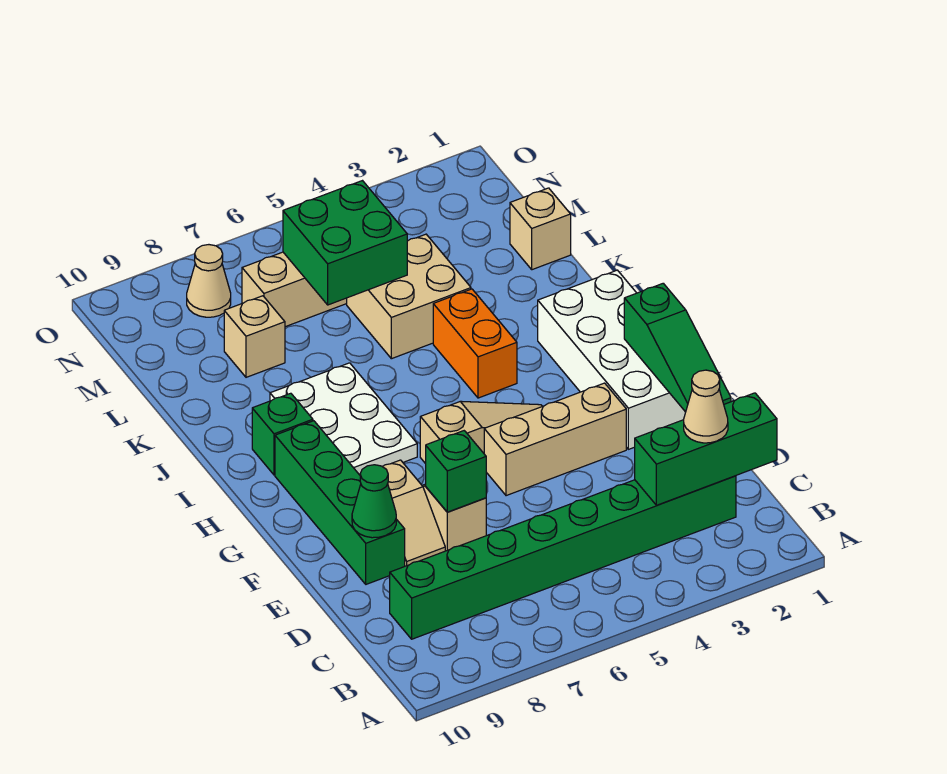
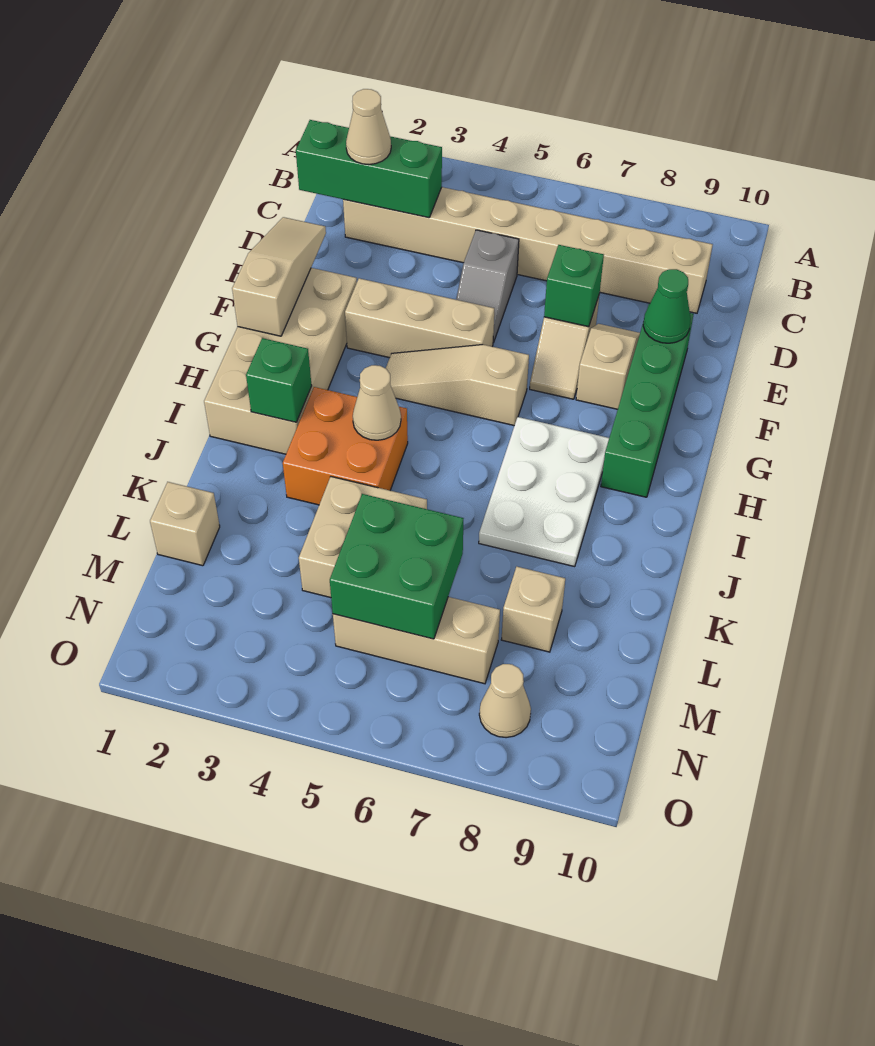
green brick C2:C9 level 1 -> tan brick C2:C9 level 1
none -> grey slope D5:E5 level 1 top D
green slope E1:G1 level 2 top G -> tan slope E1:G1 level 2 top G
white brick F1:I2 level 1 -> tan brick F1:I2 level 1
orange brick I4:J4 level 1 -> orange brick I3:J4 level 1
none -> tan cone I4 level 2
green brick I9 level 1 -> green brick I2 level 2

